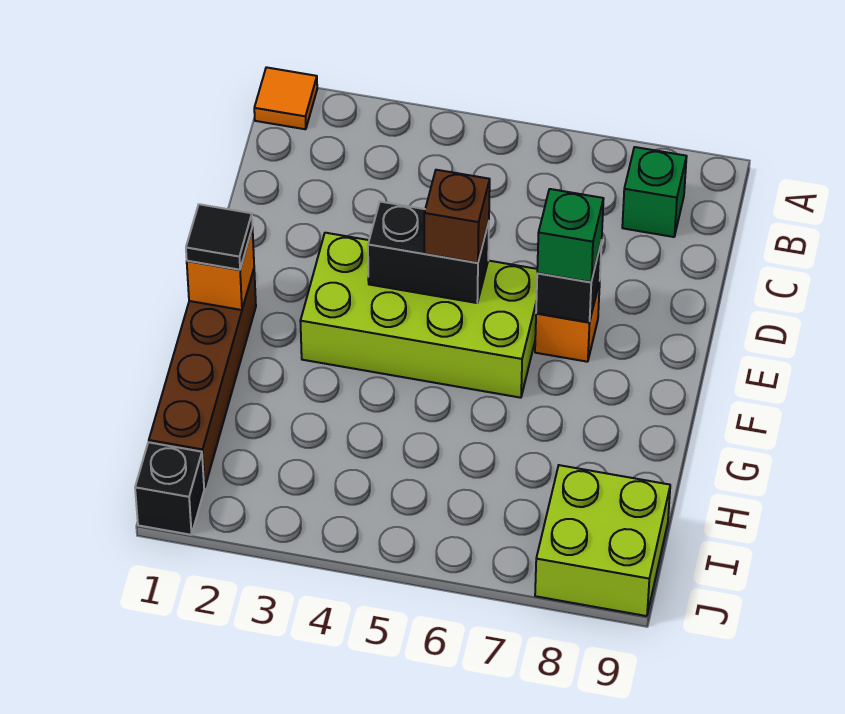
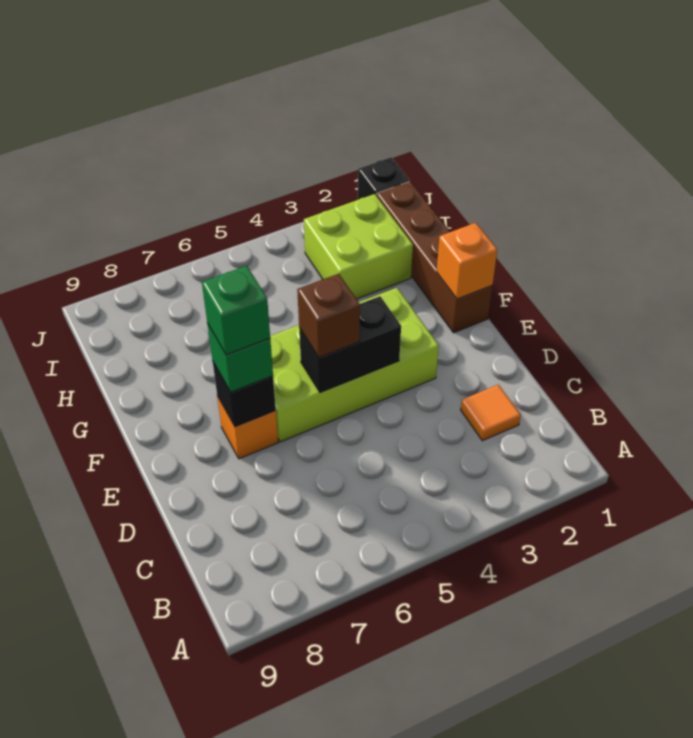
orange tile A1 level 1 -> orange tile C2 level 1
green brick B8 level 1 -> green brick E7 level 4
black tile F1 level 3 -> none
lime brick I8:J9 level 1 -> lime brick H2:I3 level 1

